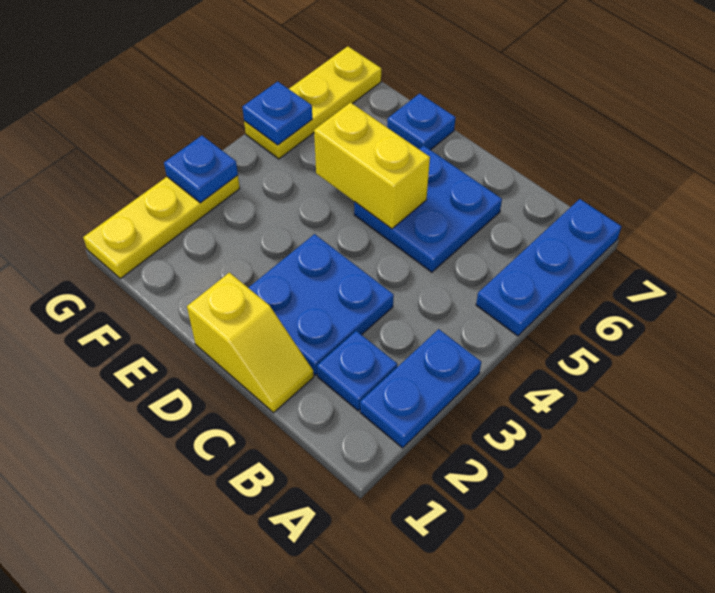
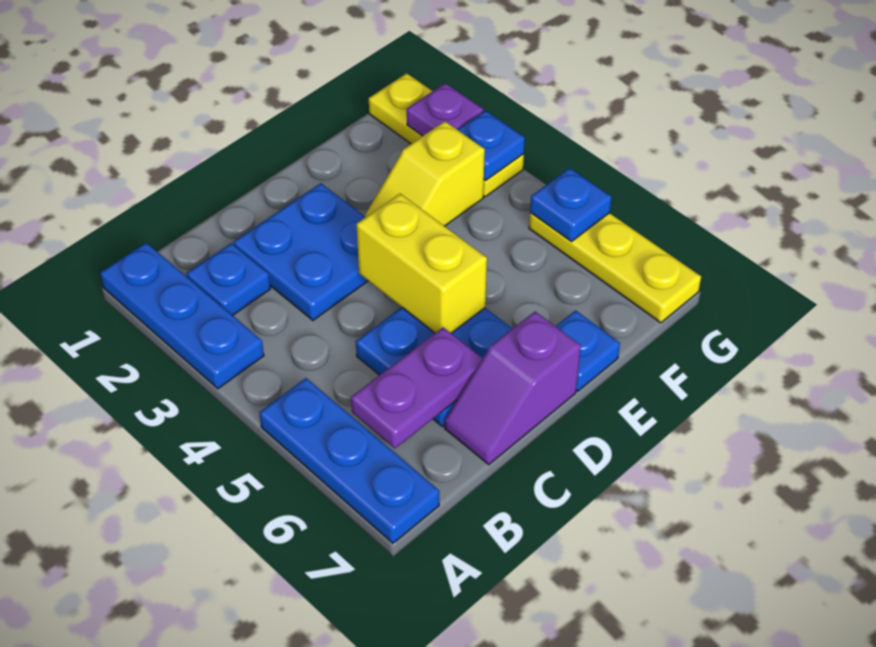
blue plate A2:A3 level 1 -> blue plate A1:A3 level 1
none -> purple plate B6:C6 level 2
yellow slope C1:D1 level 1 top D -> yellow slope E3:F3 level 1 top F
none -> purple slope C7:D7 level 1 top D
yellow brick D5:E5 level 2 -> yellow brick D4:D5 level 2
none -> purple plate G2 level 2

